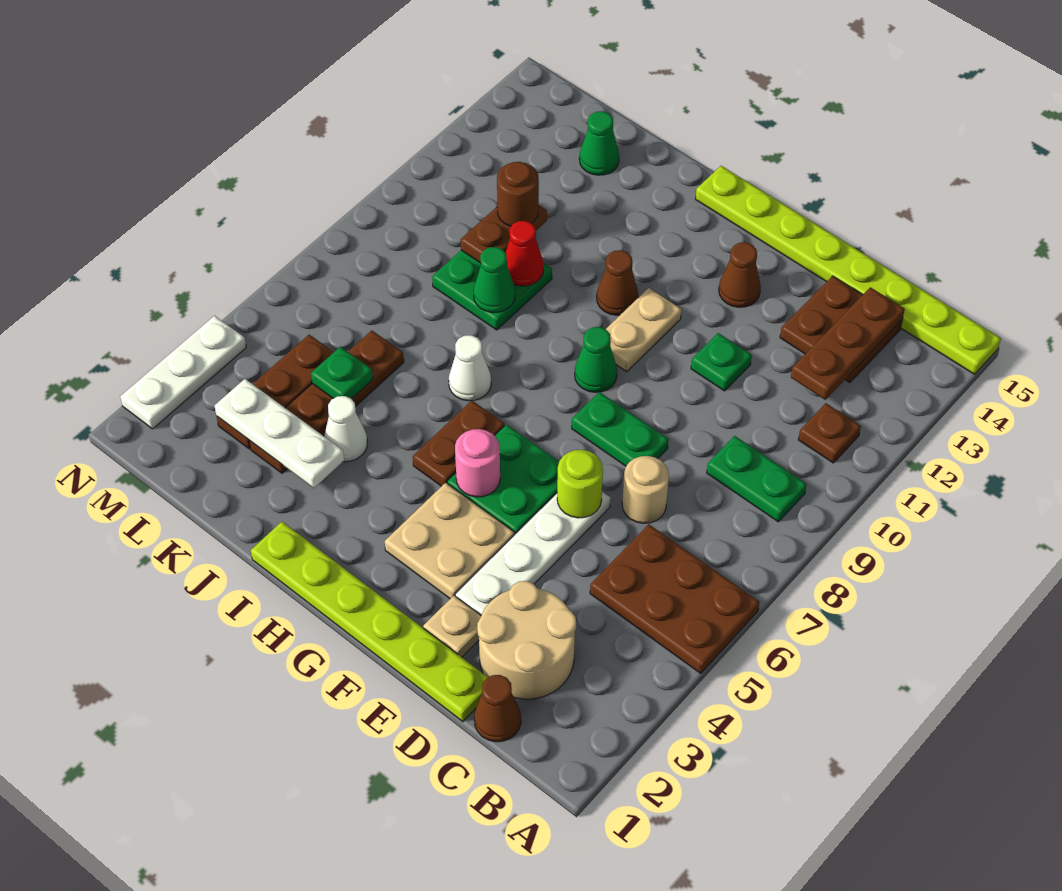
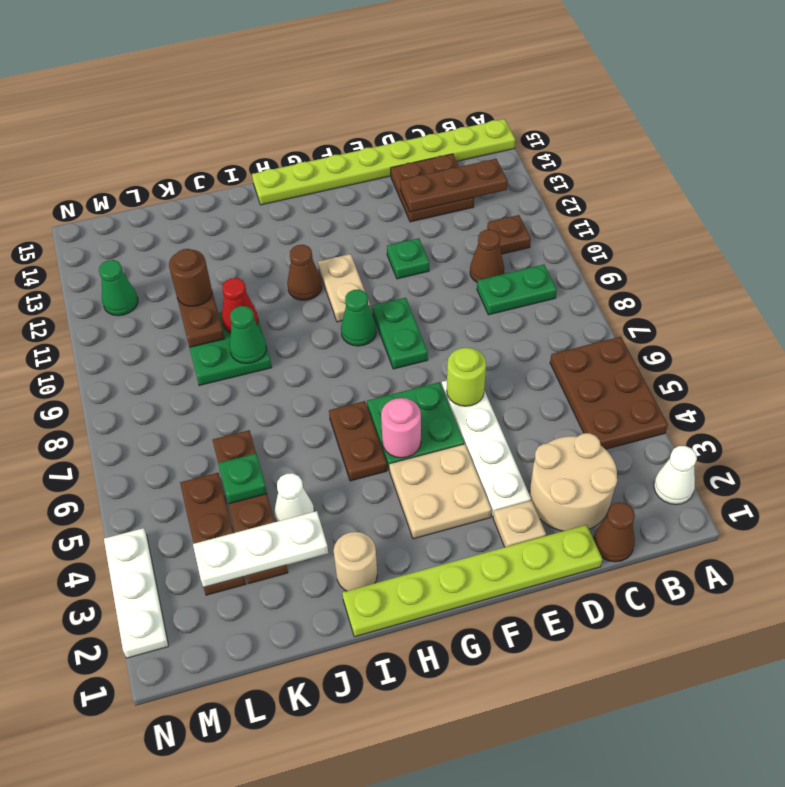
brown plate A5:C6 level 1 -> brown plate A4:B6 level 1
brown plate C12:C14 level 2 -> brown plate B13:D13 level 2
tan round brick D7 level 1 -> tan round brick I2 level 1
green plate E8:F8 level 1 -> green plate F8:F9 level 1
brown cone F13 level 1 -> brown cone C10 level 1
white cone I7 level 1 -> white cone A2 level 1
green cone K14 level 1 -> green cone M12 level 1

